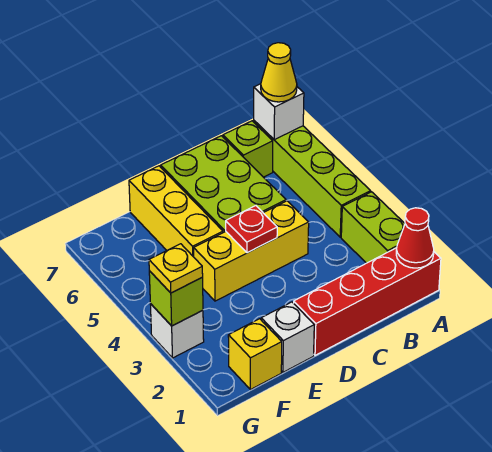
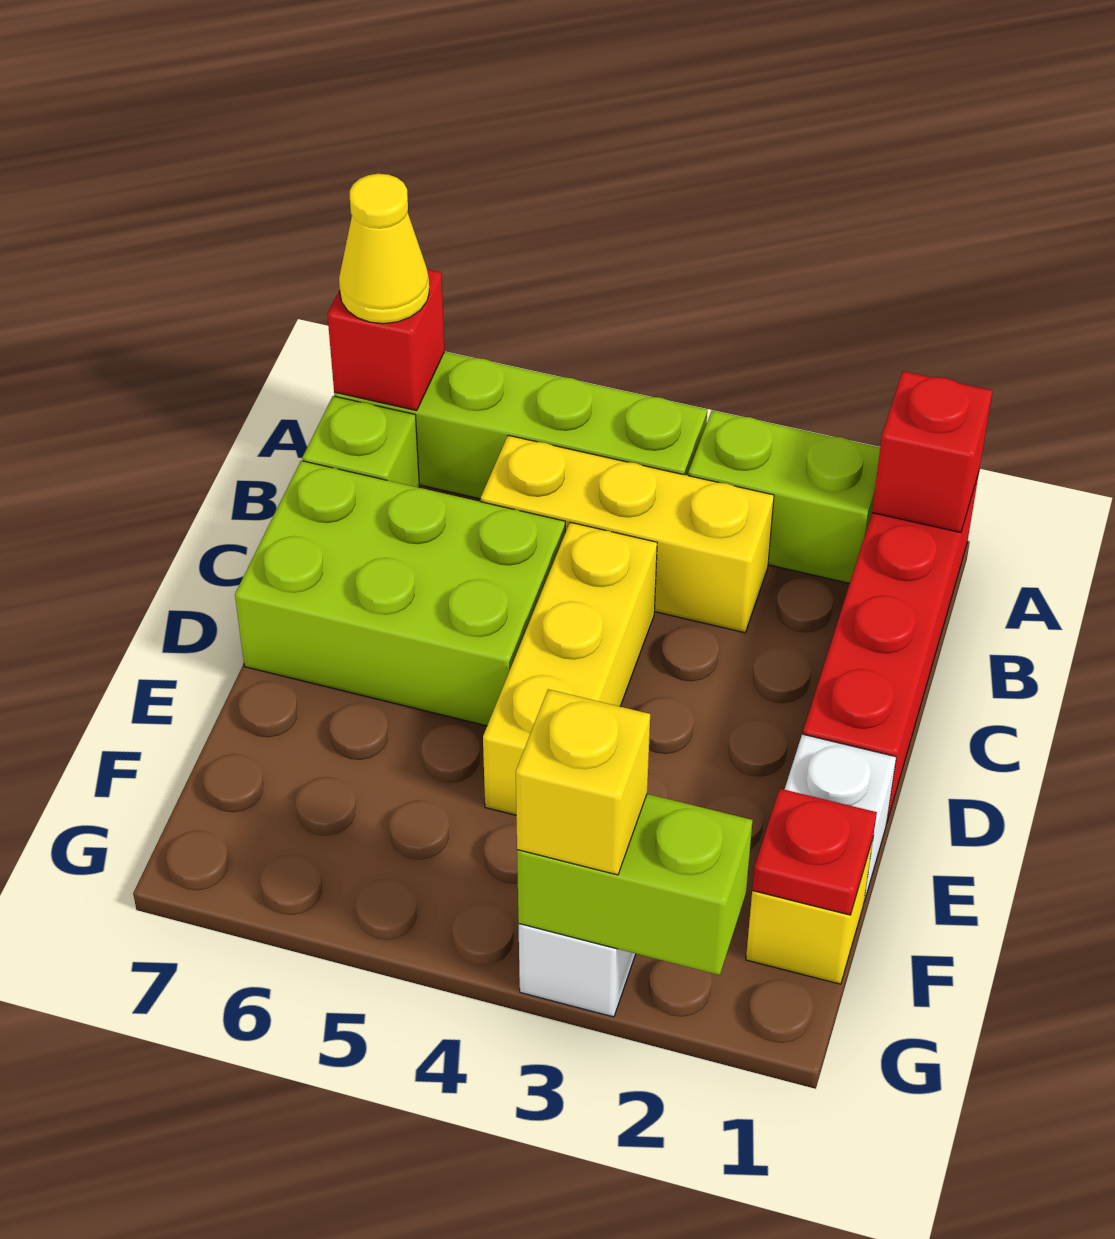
red cone A1 level 2 -> red brick A1 level 2
white brick A7 level 2 -> red brick A7 level 2
red plate D4 level 2 -> red plate F1 level 2
yellow brick E5:E7 level 1 -> yellow brick B3:B5 level 1
lime brick G3 level 2 -> lime brick G2:G3 level 2
yellow plate G3 level 3 -> yellow brick G3 level 3

